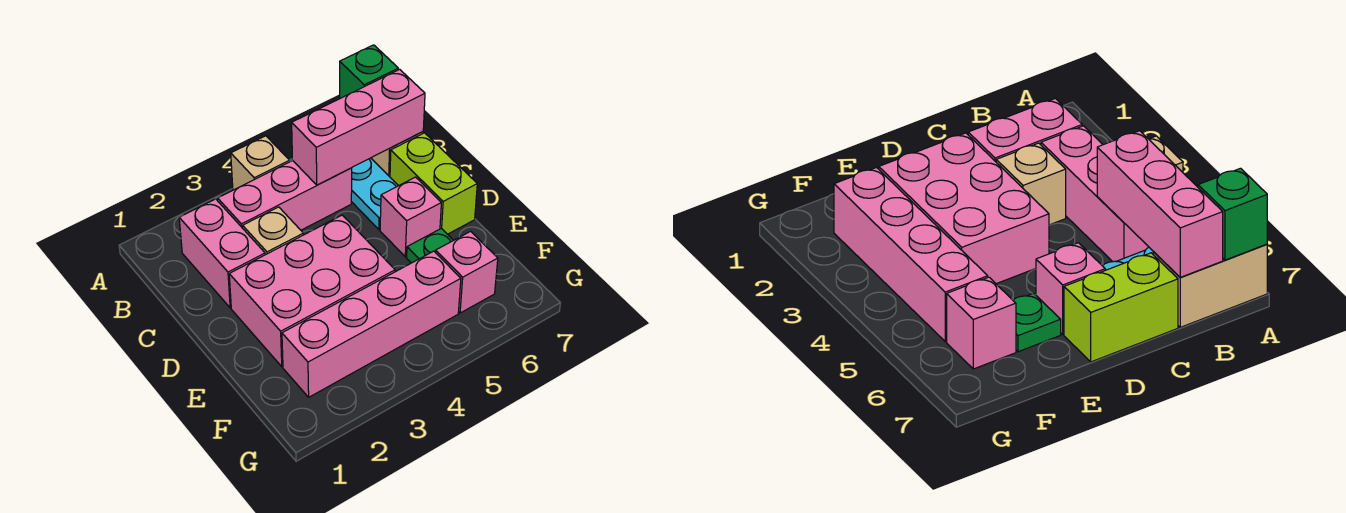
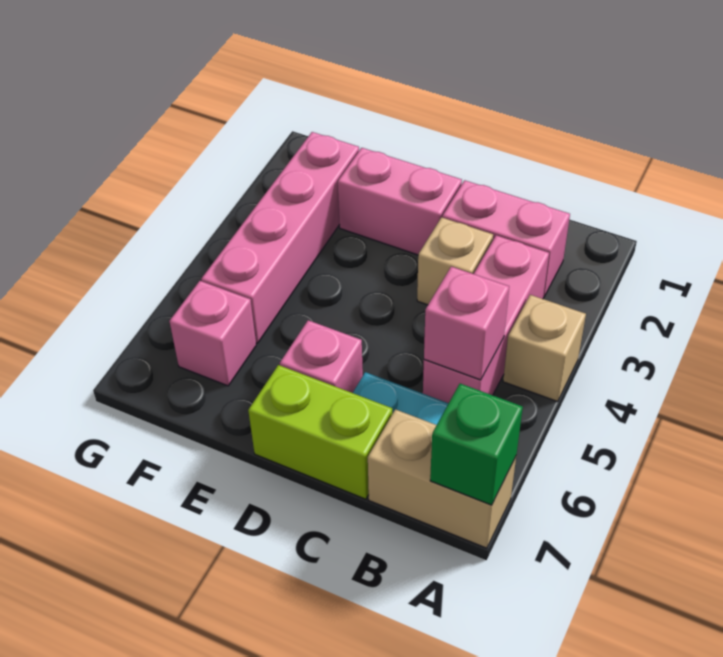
pink brick B5:B7 level 2 -> pink brick B5 level 2
pink brick D2:E4 level 1 -> pink brick D2:E2 level 1
green plate E6 level 1 -> none

